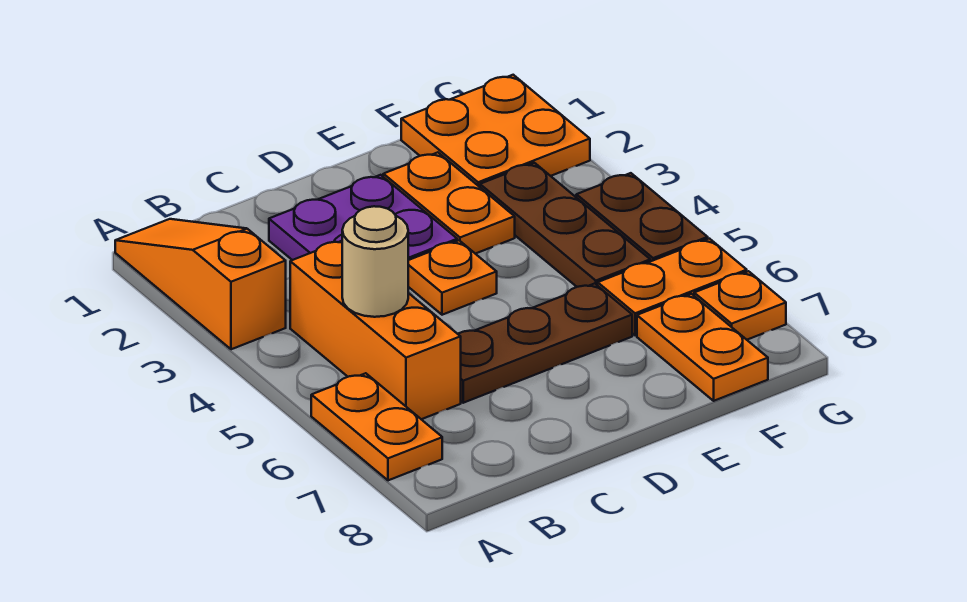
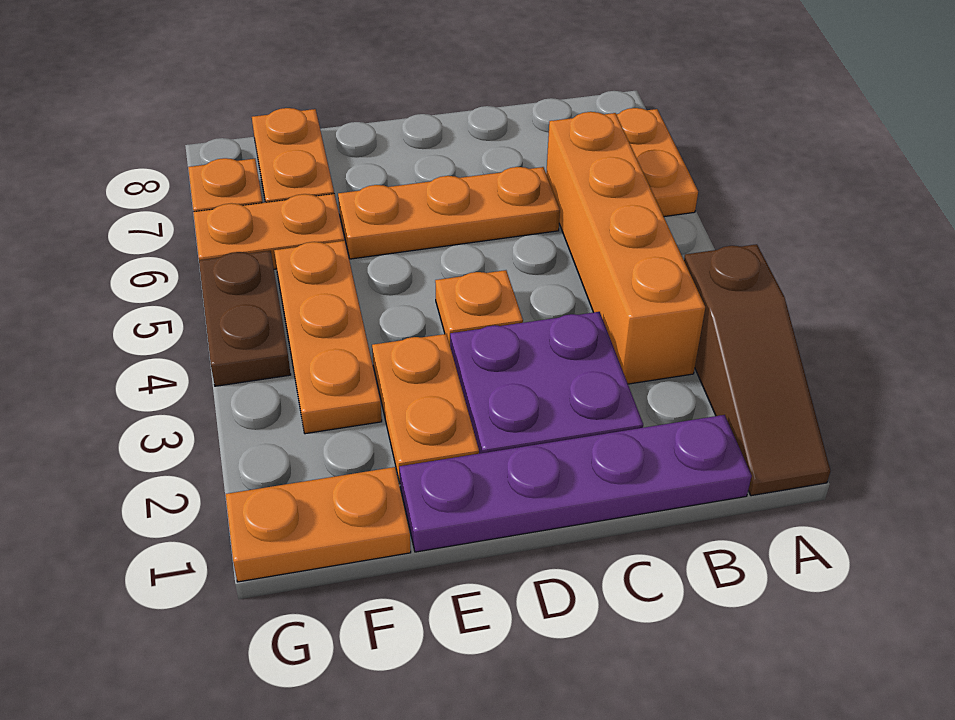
orange slope A1:A3 level 1 top 3 -> brown slope A1:A3 level 1 top 3
none -> purple plate B1:E1 level 1
orange brick B4:B6 level 1 -> orange brick B3:B6 level 1
tan round brick B5 level 2 -> none
brown plate C6:E6 level 1 -> orange plate C6:E6 level 1
orange plate F1:G2 level 1 -> orange plate F1:G1 level 1
brown plate F3:F5 level 1 -> orange plate F3:F5 level 1

